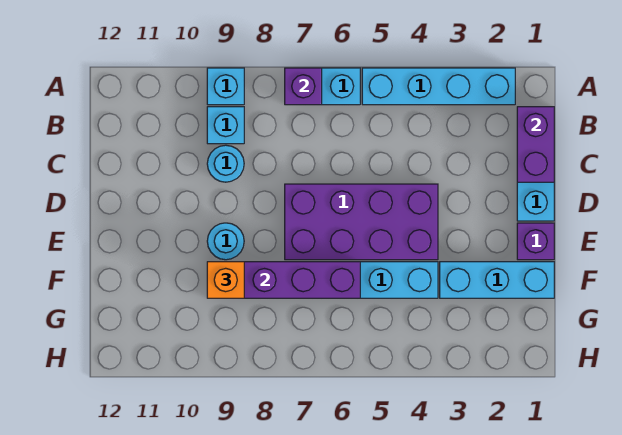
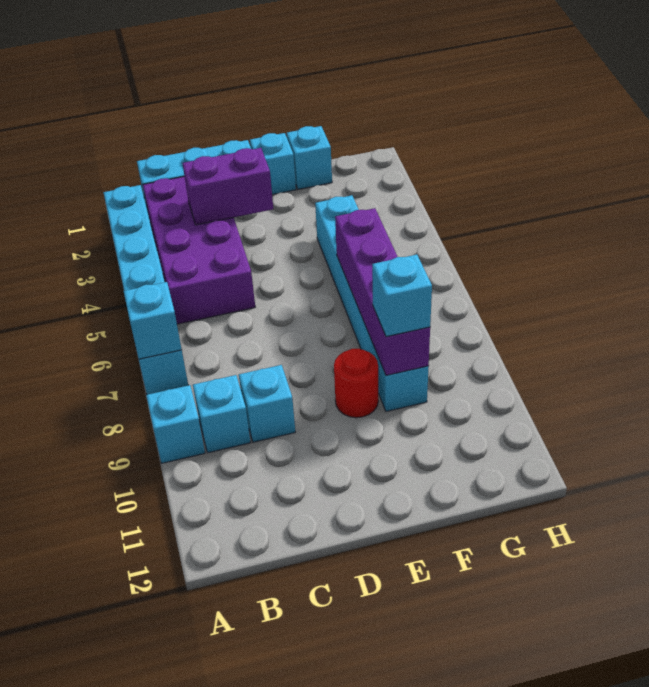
purple brick A7 level 2 -> cyan brick A7 level 2
purple brick B1:C1 level 2 -> purple brick C3:D3 level 2
cyan round brick C9 level 1 -> cyan brick C9 level 1
purple brick D4:E7 level 1 -> purple brick B2:C5 level 1
purple brick E1 level 1 -> cyan brick E1 level 1
cyan round brick E9 level 1 -> red round brick E9 level 1
cyan brick F1:F3 level 1 -> cyan brick F1 level 1
orange brick F9 level 3 -> cyan brick F9 level 3

